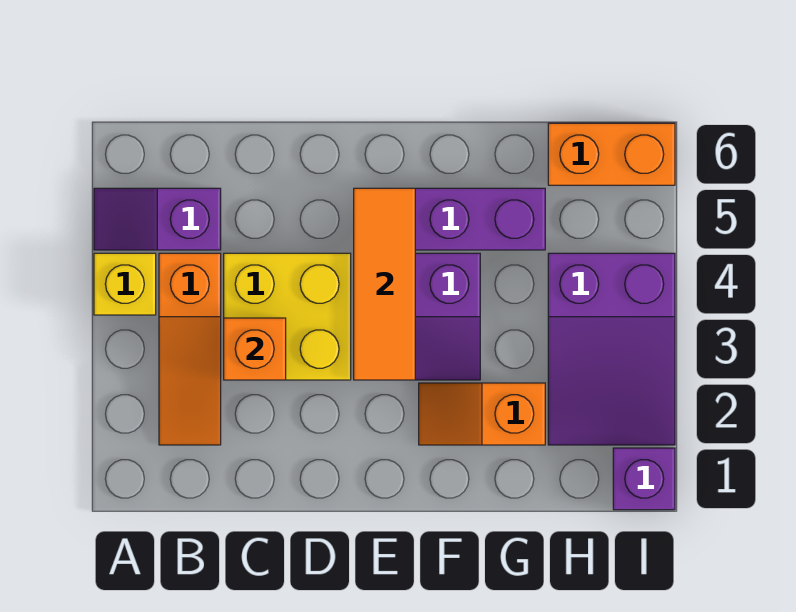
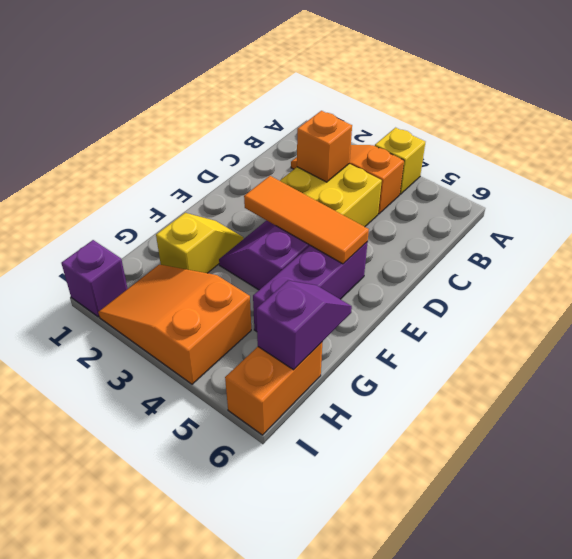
purple slope A5:B5 level 1 top B -> purple slope G6:H6 level 2 top H
orange slope F2:G2 level 1 top G -> yellow slope F2:G2 level 1 top G
purple slope H2:I4 level 1 top 4 -> orange slope H2:I4 level 1 top 4

